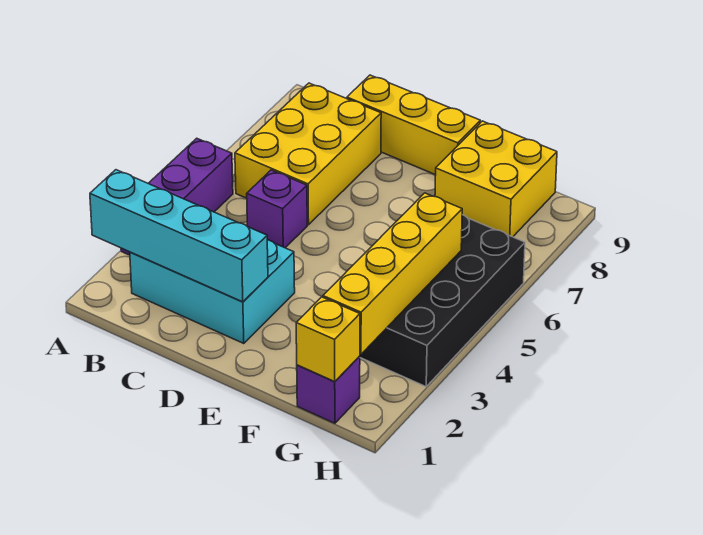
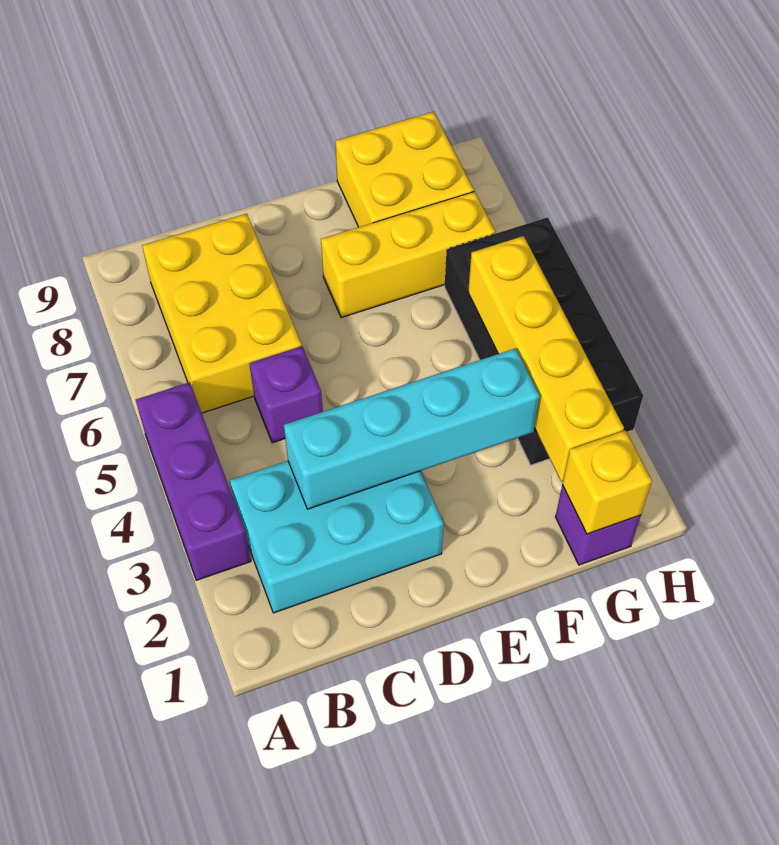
cyan brick A2:D2 level 2 -> cyan brick C3:F3 level 2
yellow brick C9:E9 level 1 -> yellow brick E7:G7 level 1

